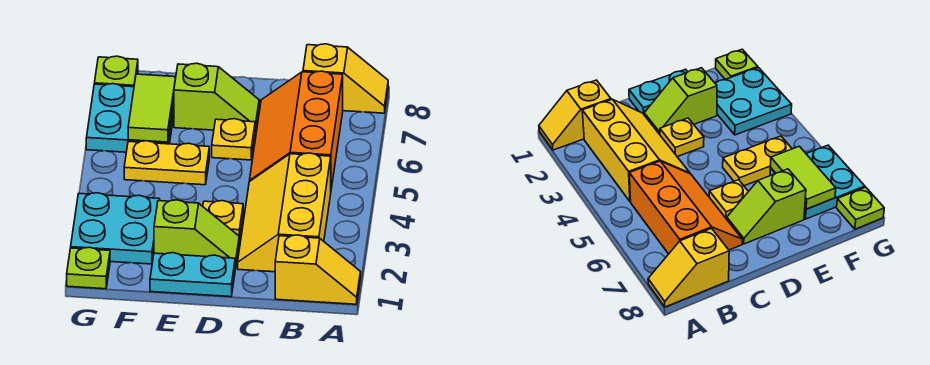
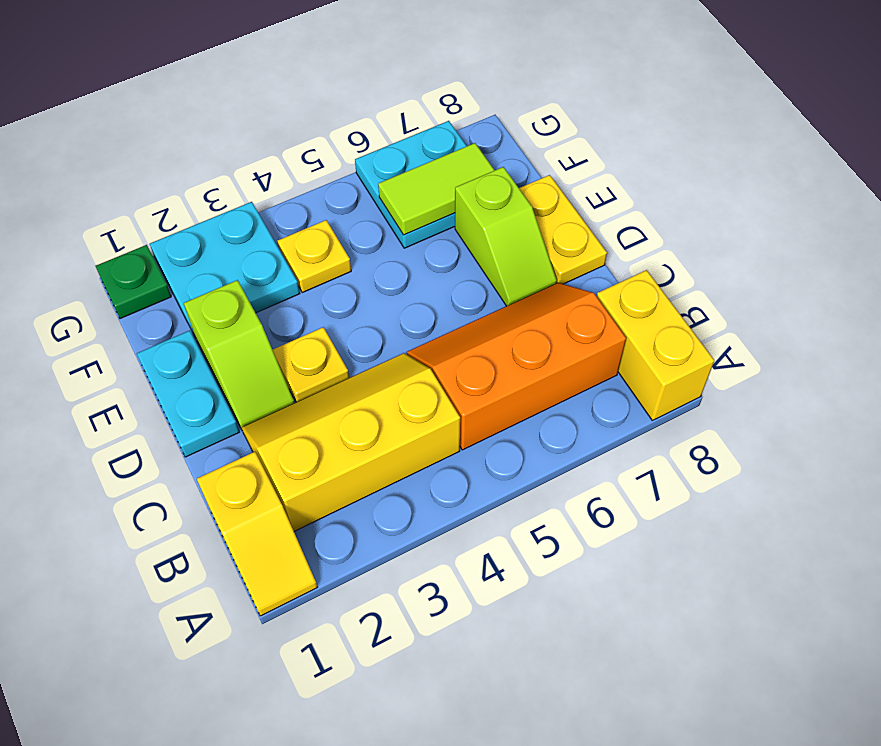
yellow slope A8:B8 level 1 top B -> yellow brick A8:B8 level 1
yellow plate D6 level 1 -> yellow plate F4 level 1
yellow plate E5:F5 level 1 -> yellow plate D8:E8 level 1
lime plate G1 level 1 -> green plate G1 level 1
lime plate G8 level 1 -> none

